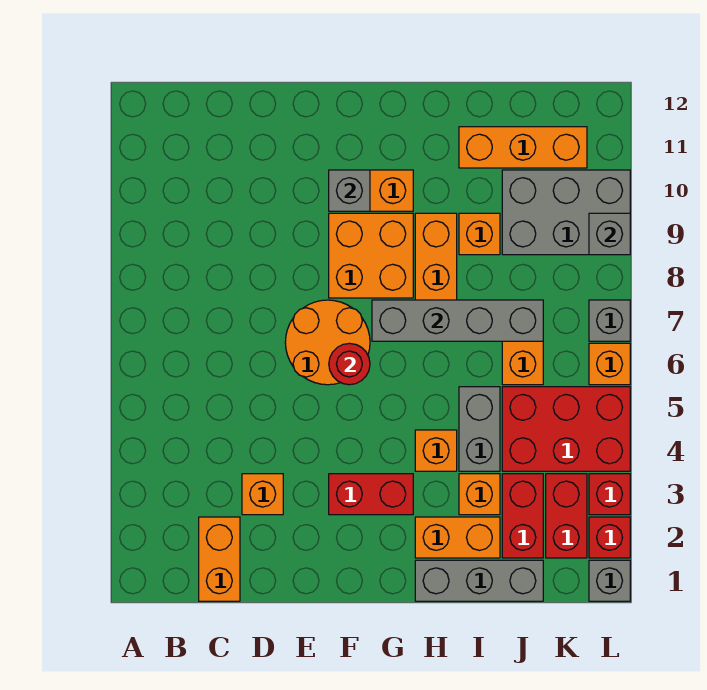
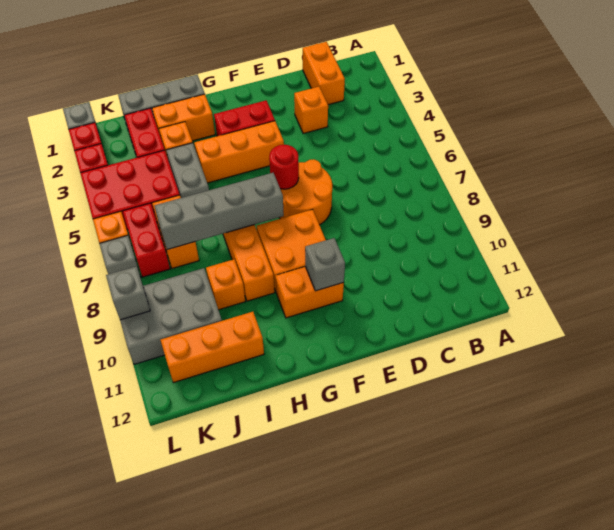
orange brick H4 level 1 -> orange brick F4:H4 level 1
red brick K2:K3 level 1 -> red brick K6:K7 level 1

